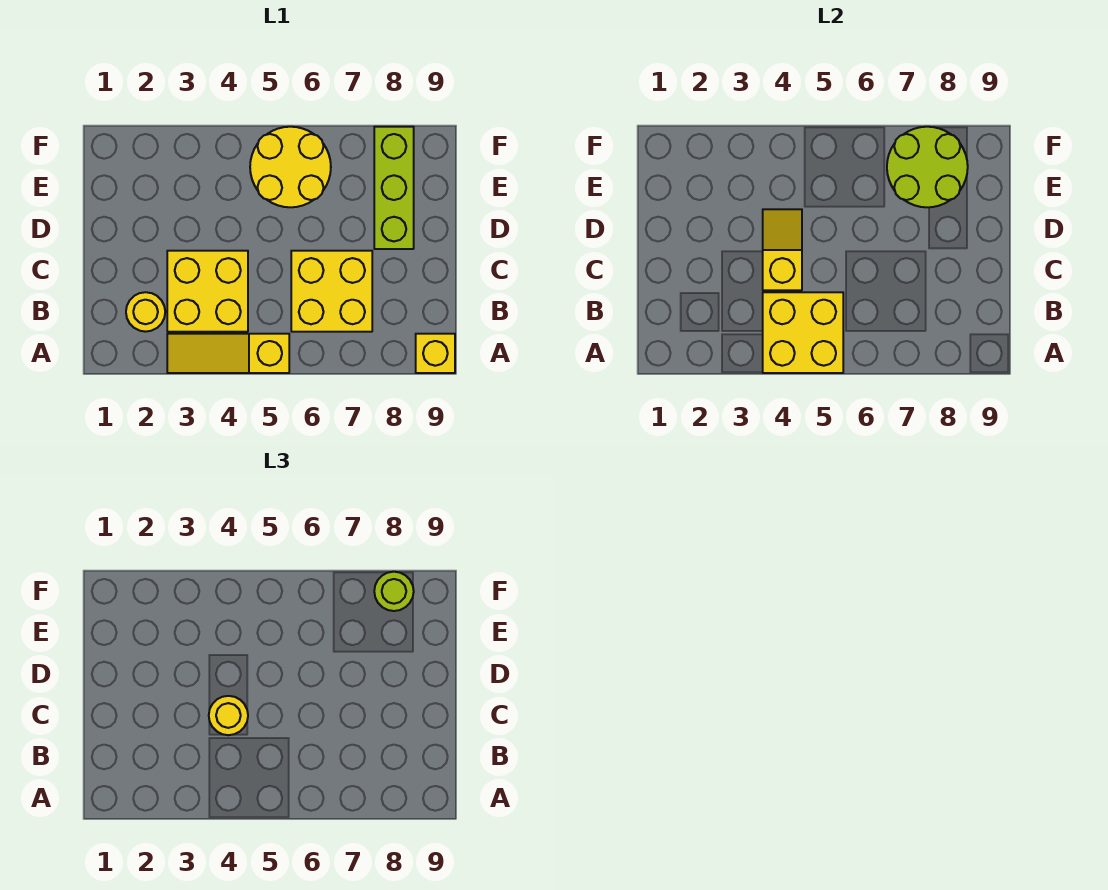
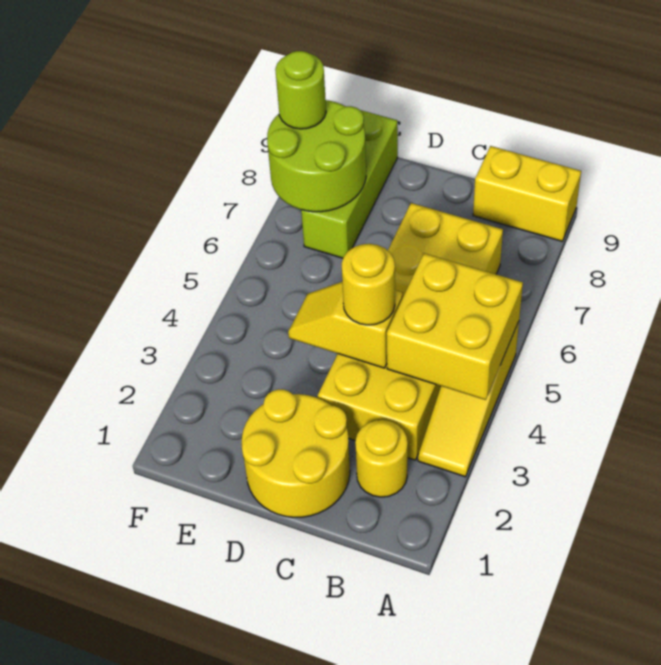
yellow brick A9 level 1 -> yellow brick A9:B9 level 1
lime brick D8:F8 level 1 -> lime brick E7:E9 level 1
yellow round brick E5:F6 level 1 -> yellow round brick C1:D2 level 1

